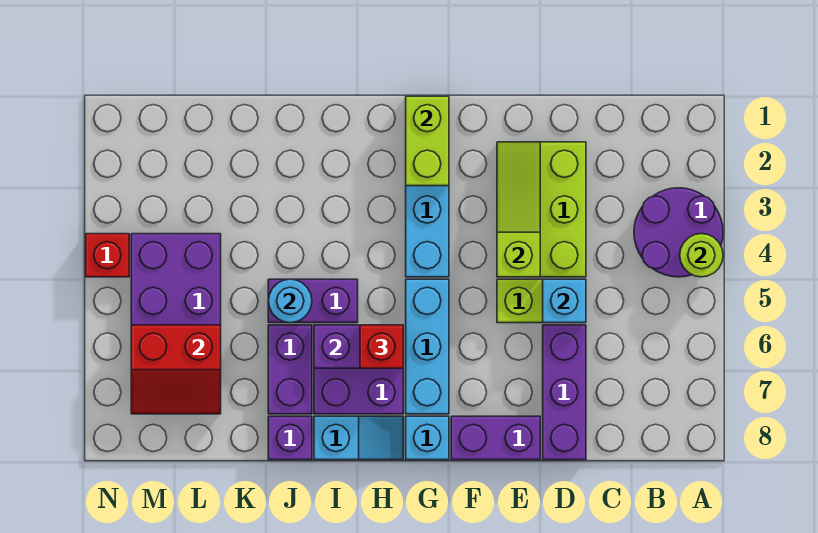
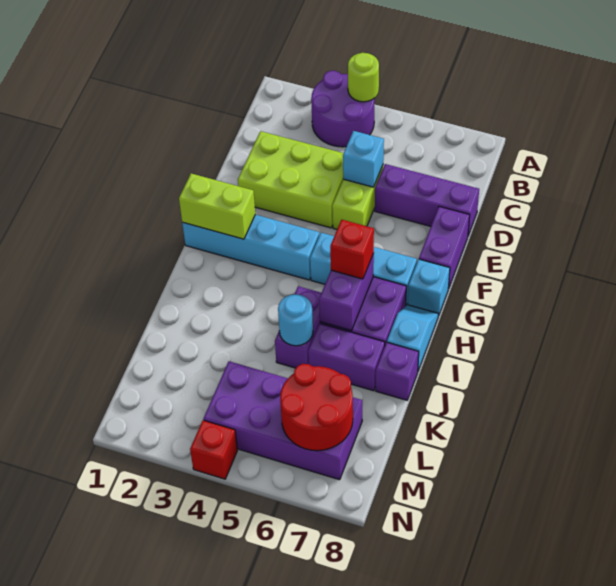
lime slope E2:E4 level 2 top 4 -> none
red slope L6:M7 level 2 top 6 -> red round brick L6:M7 level 2

